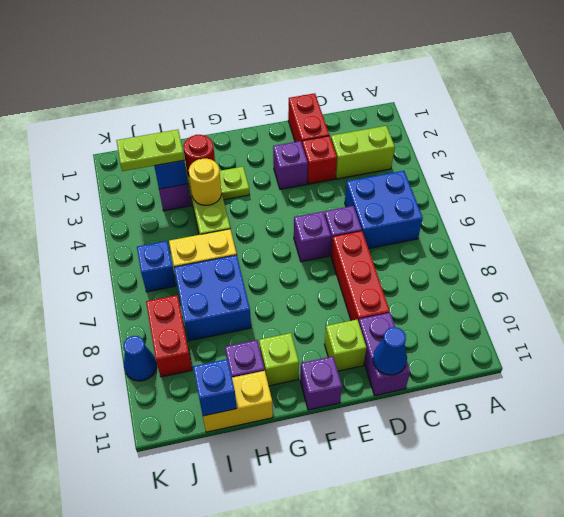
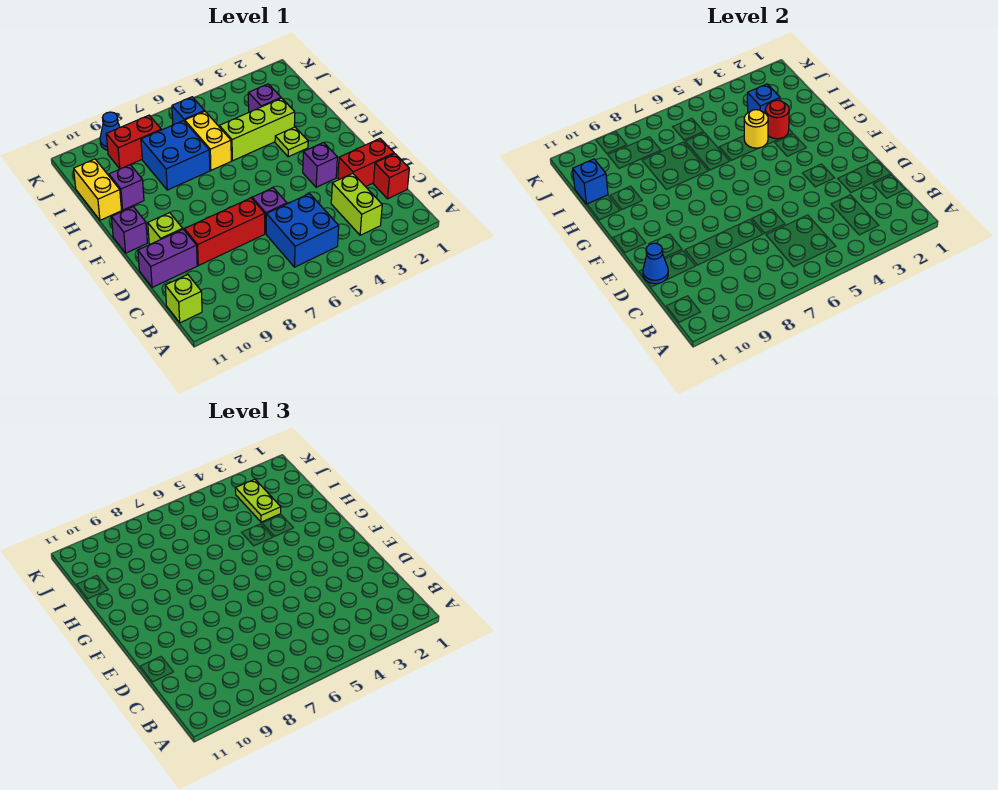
red brick D3 level 1 -> red brick C1 level 1
purple brick E6 level 1 -> none
lime brick G10 level 1 -> lime brick B11 level 1

